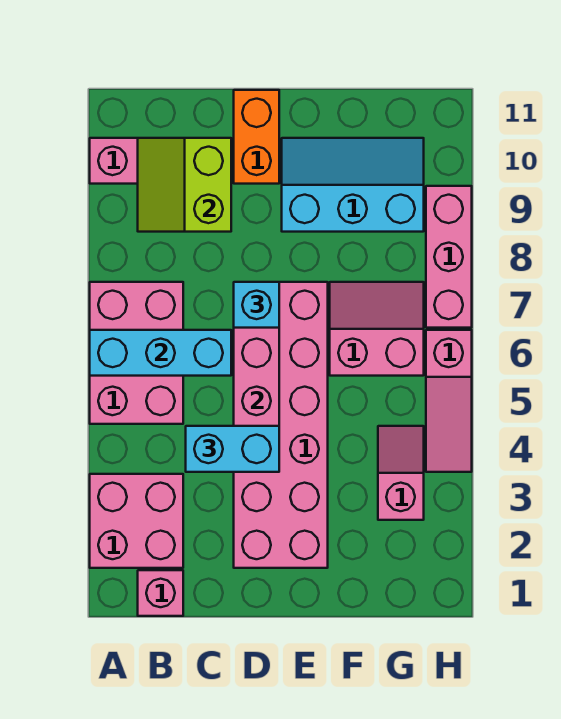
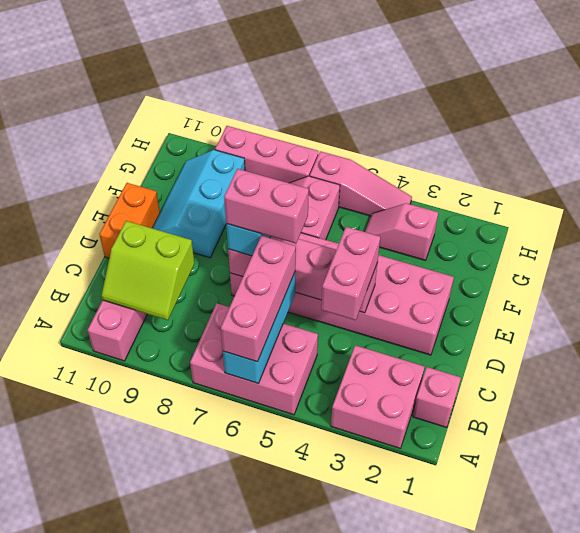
none -> pink brick A6:C6 level 3
cyan brick C4:D4 level 3 -> pink brick C4:D4 level 3
none -> pink brick D6:D7 level 4
orange brick D10:D11 level 1 -> orange brick D11:E11 level 1

